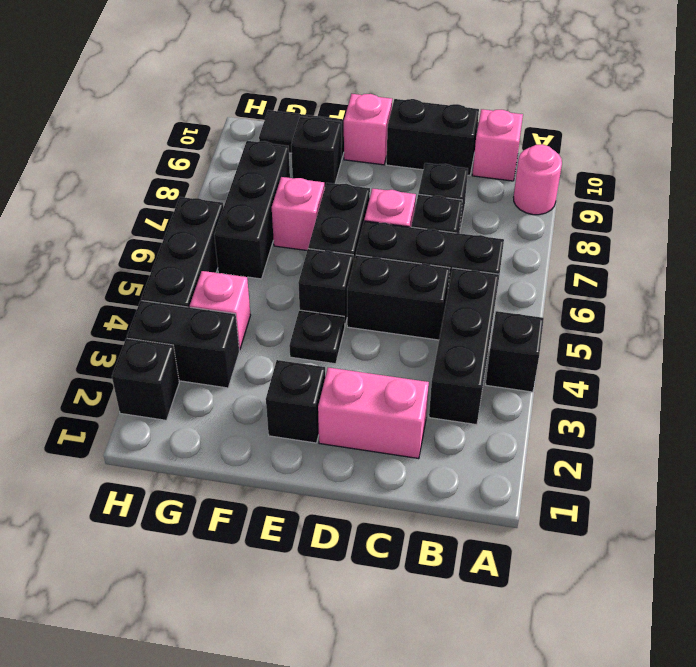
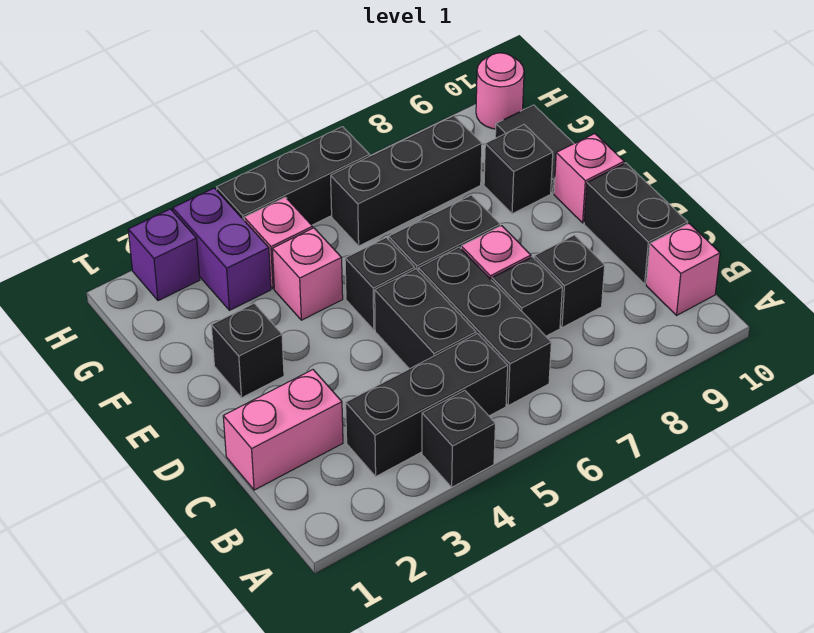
pink round brick A9 level 1 -> pink round brick H10 level 1
pink brick C2:D2 level 1 -> pink brick C1:C2 level 1
black plate E4 level 1 -> none
pink brick F7 level 1 -> pink brick F4 level 1
black brick G3:H3 level 1 -> purple brick G3:H3 level 1
black brick H2 level 1 -> purple brick H2 level 1

